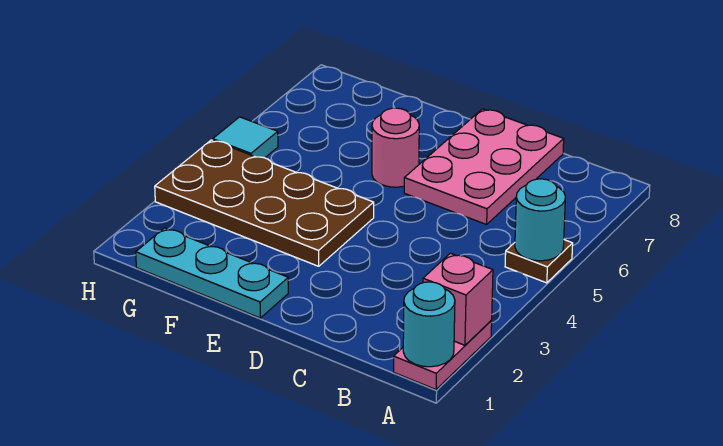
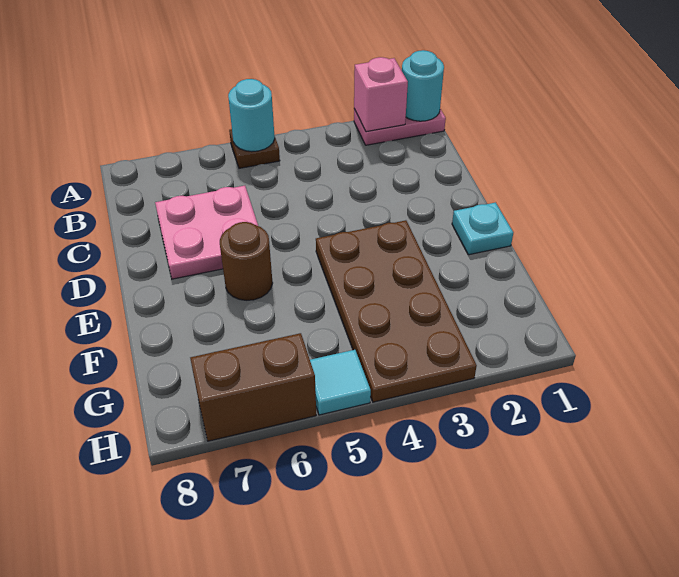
pink plate C6:D8 level 1 -> pink plate C6:D7 level 1
cyan plate E1:G1 level 1 -> cyan plate E1 level 1
pink round brick E6 level 1 -> brown round brick E6 level 1
none -> brown brick H6:H7 level 1

